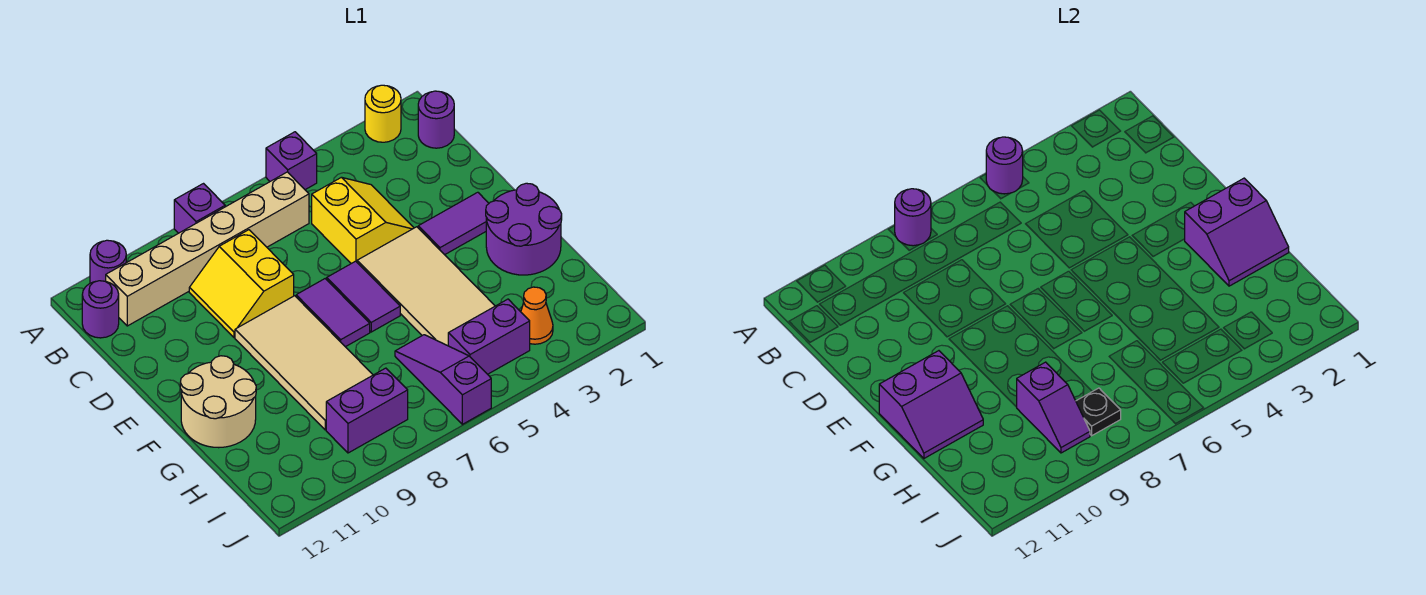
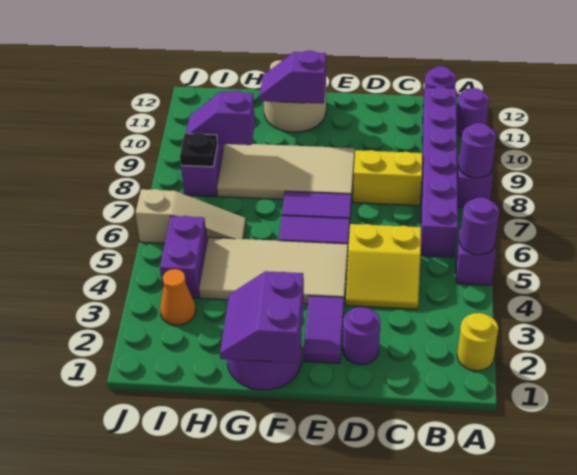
purple round brick B1 level 1 -> purple round brick D2 level 1
tan brick B6:B11 level 1 -> purple brick B6:B11 level 1
purple slope F11:G12 level 2 top F -> purple slope F11:G11 level 2 top F
purple slope H6:J6 level 1 top J -> tan slope H6:J6 level 1 top J

